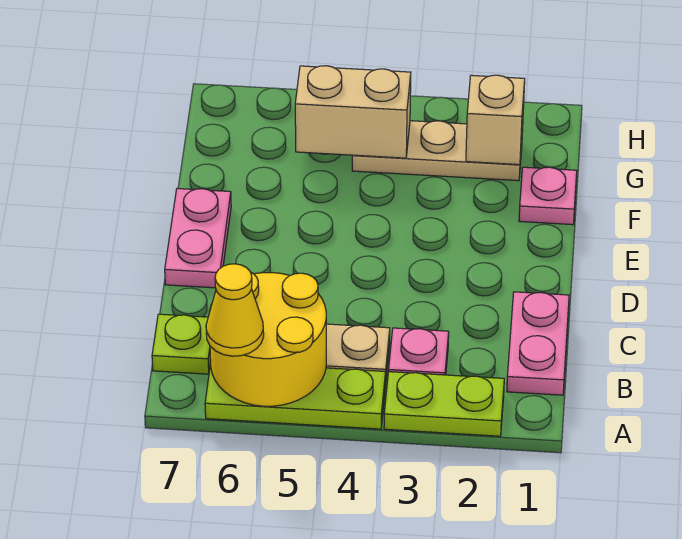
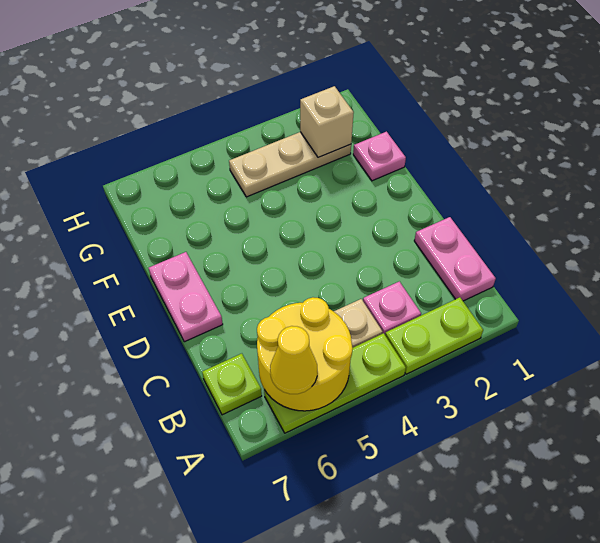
tan brick G4:G5 level 2 -> none

